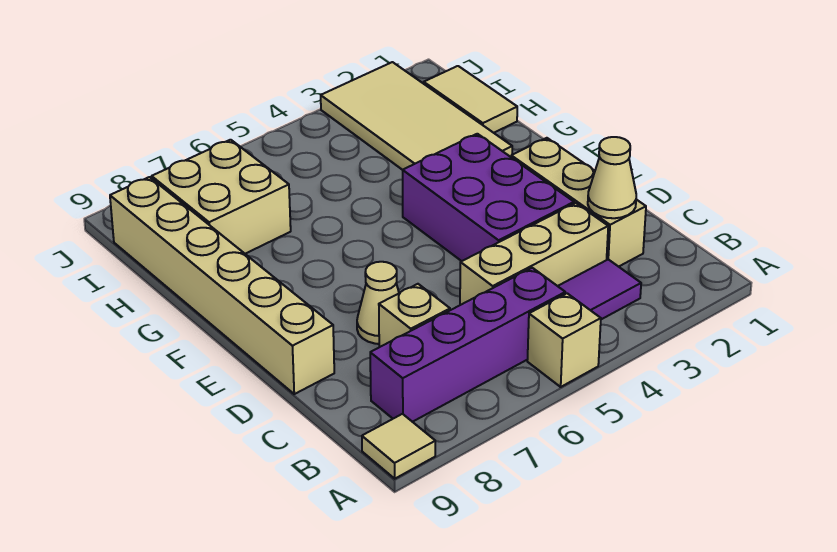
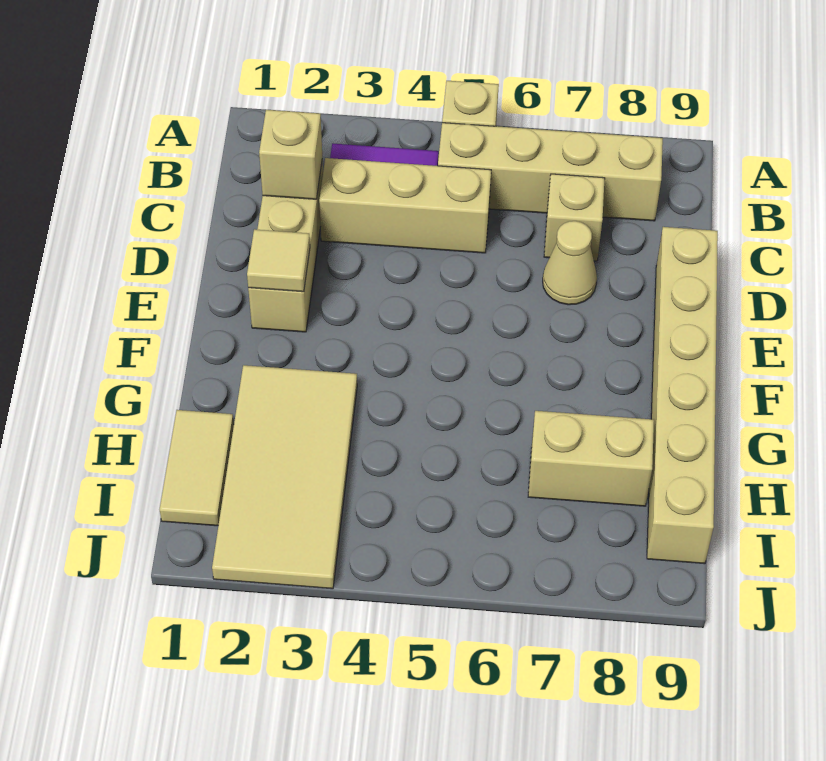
tan tile A9 level 1 -> tan tile E2 level 2
purple brick B5:B8 level 1 -> tan brick B5:B8 level 1
tan cone C2 level 2 -> tan brick C2 level 2
purple brick D3:F4 level 1 -> none
tan brick H7:I8 level 1 -> tan brick H7:H8 level 1

